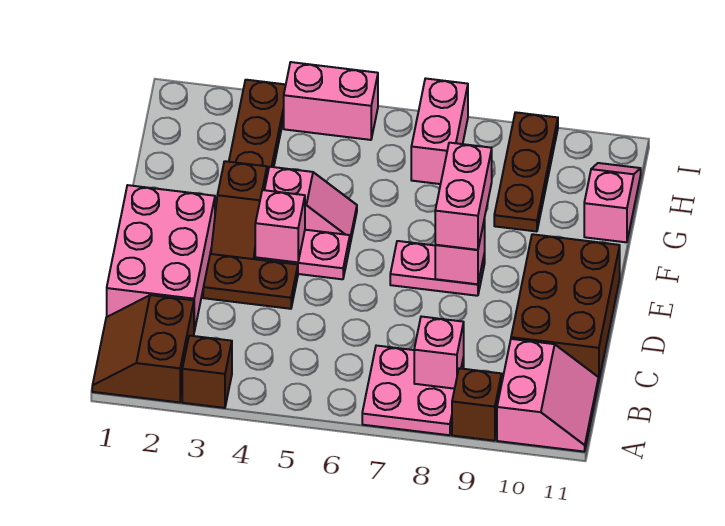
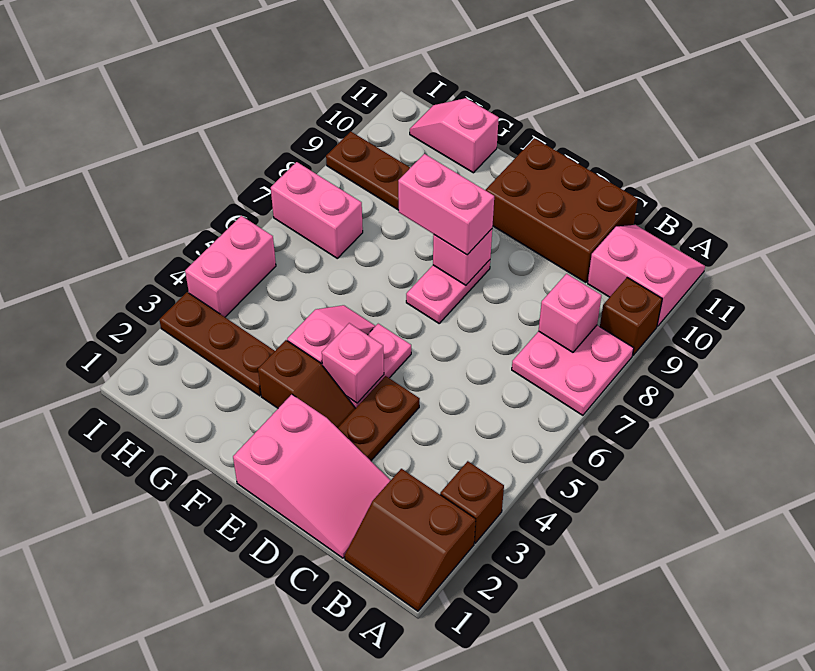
pink brick C1:E2 level 1 -> pink slope C1:E2 level 1 top E

